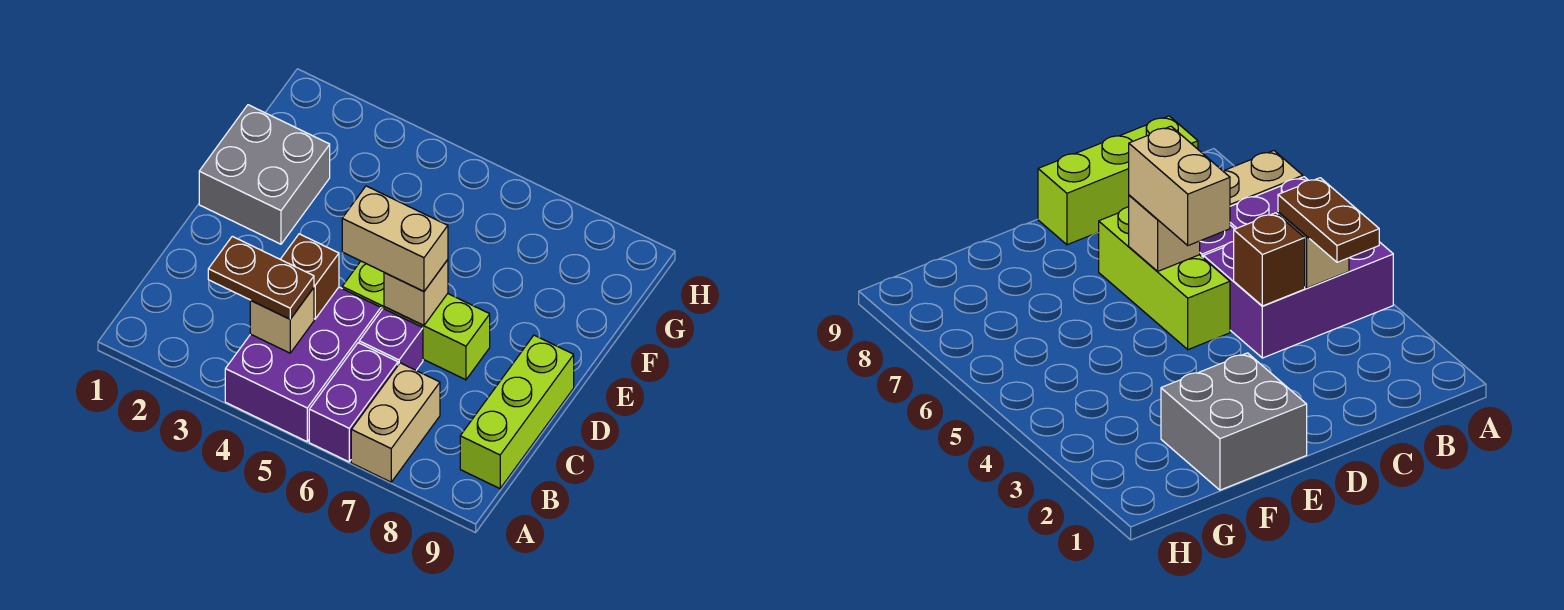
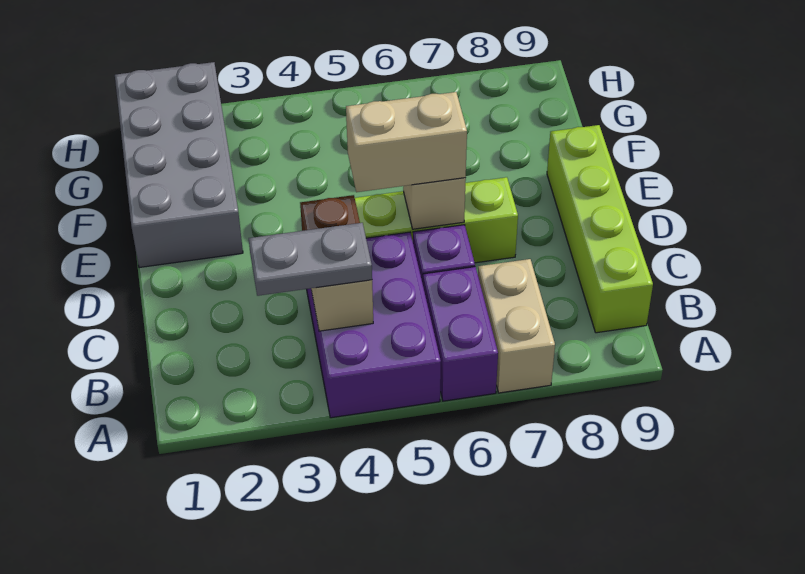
brown plate B3:B4 level 3 -> grey plate B3:B4 level 3
lime brick B9:D9 level 1 -> lime brick B9:E9 level 1
grey brick E1:F2 level 1 -> grey brick E1:H2 level 1

